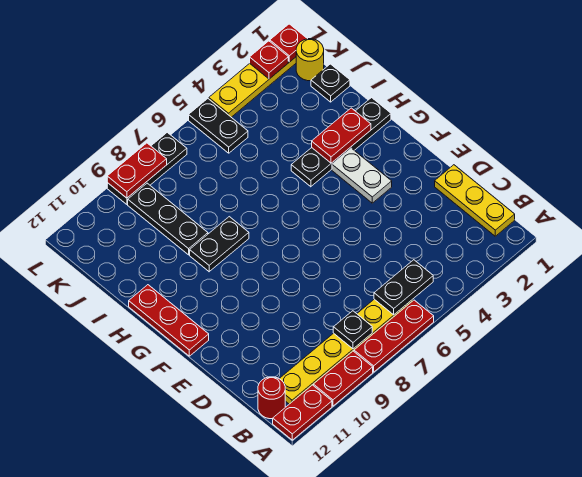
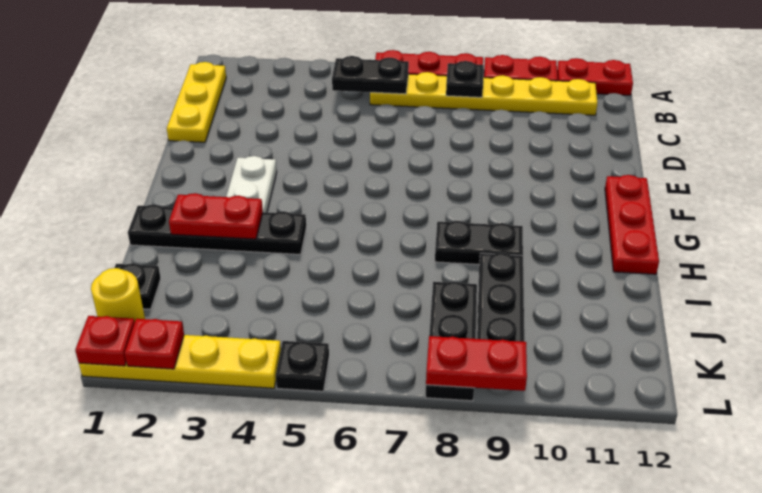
red round brick B12 level 1 -> none
black plate K5:L5 level 1 -> black plate L5 level 1
black plate L7:L9 level 1 -> black plate J8:L8 level 1

